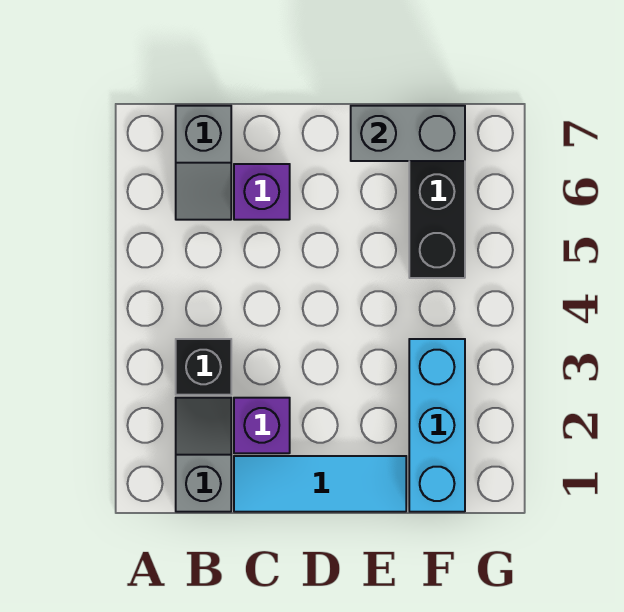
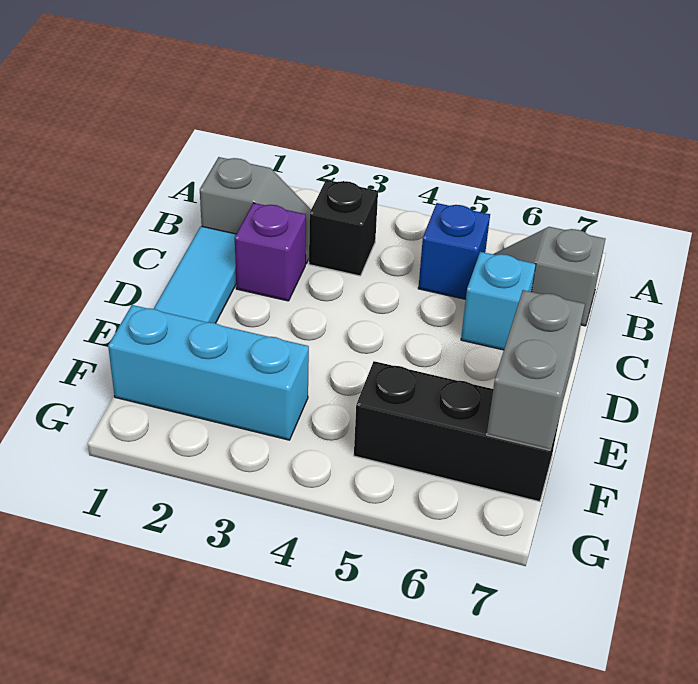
none -> blue brick B5 level 1
purple brick C6 level 1 -> cyan brick C6 level 1

